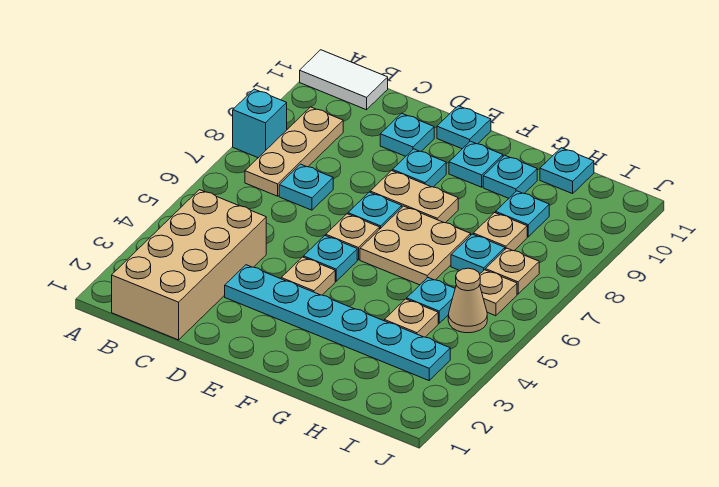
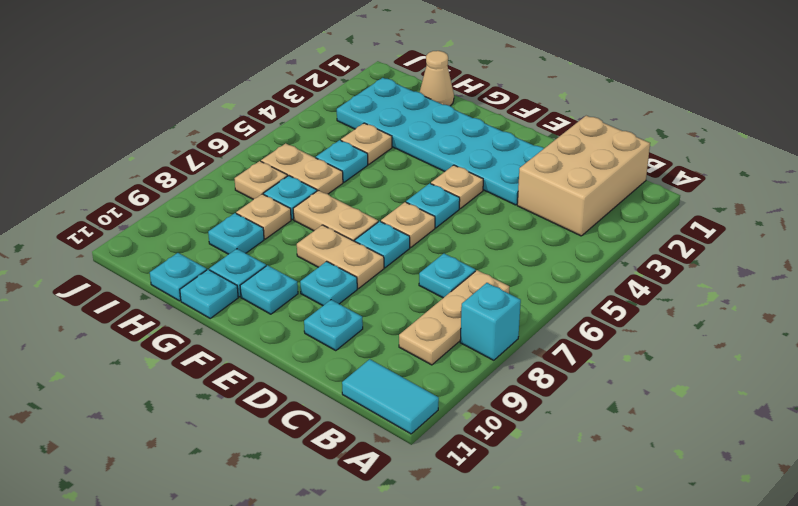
white tile A11:B11 level 1 -> cyan tile A11:B11 level 1
tan brick B1:C4 level 1 -> tan brick B1:C3 level 1
cyan plate D3:I3 level 1 -> cyan plate D2:I3 level 1
cyan plate E11 level 1 -> cyan plate G11 level 1
tan plate F6:G7 level 1 -> tan plate F7:G7 level 1
tan cone I5 level 1 -> tan cone H1 level 1
tan plate I6 level 1 -> tan plate H6:I6 level 1

